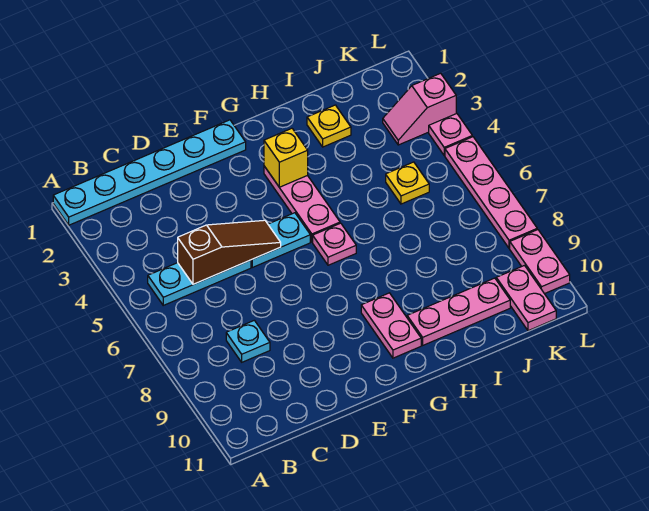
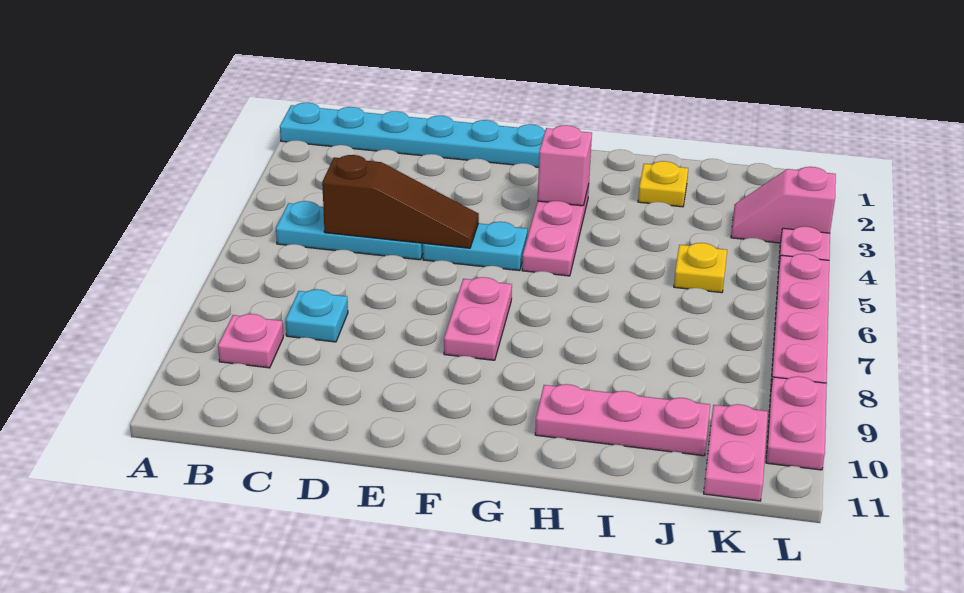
yellow brick G3 level 2 -> pink brick G3 level 2
pink plate G6 level 1 -> pink plate B9 level 1
pink plate G9:G10 level 1 -> pink plate F7:F8 level 1

